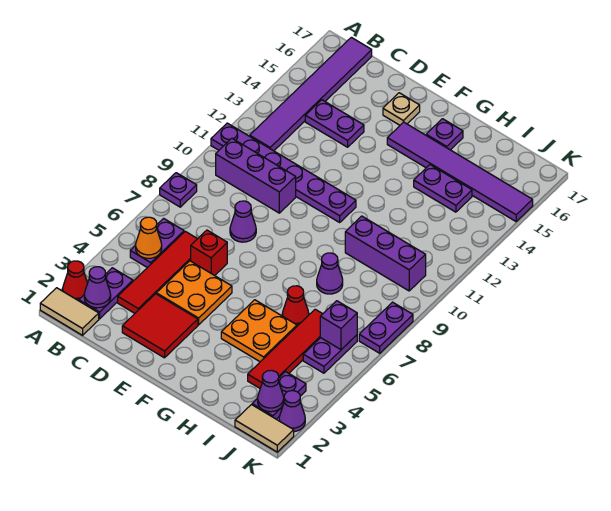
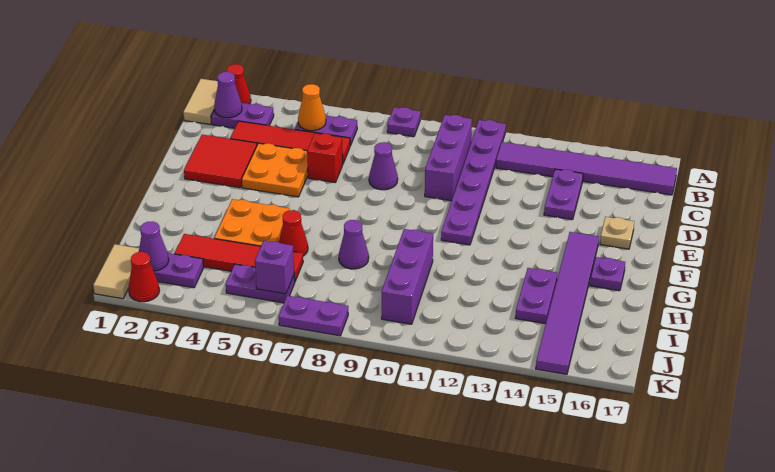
purple cone K2 level 1 -> red cone K2 level 1

